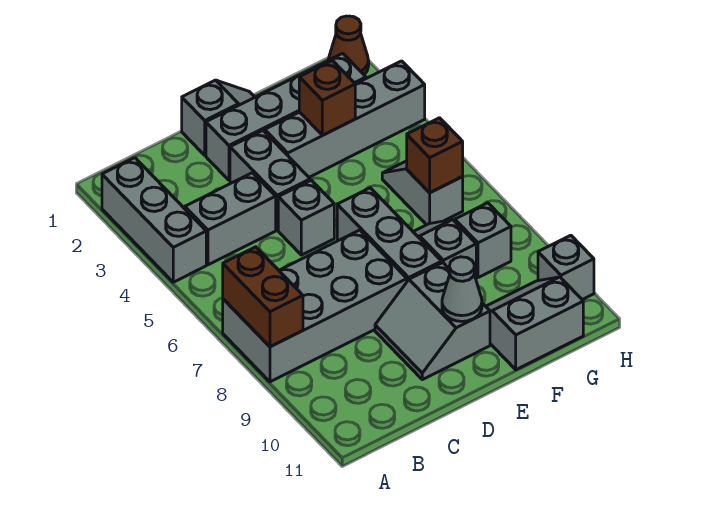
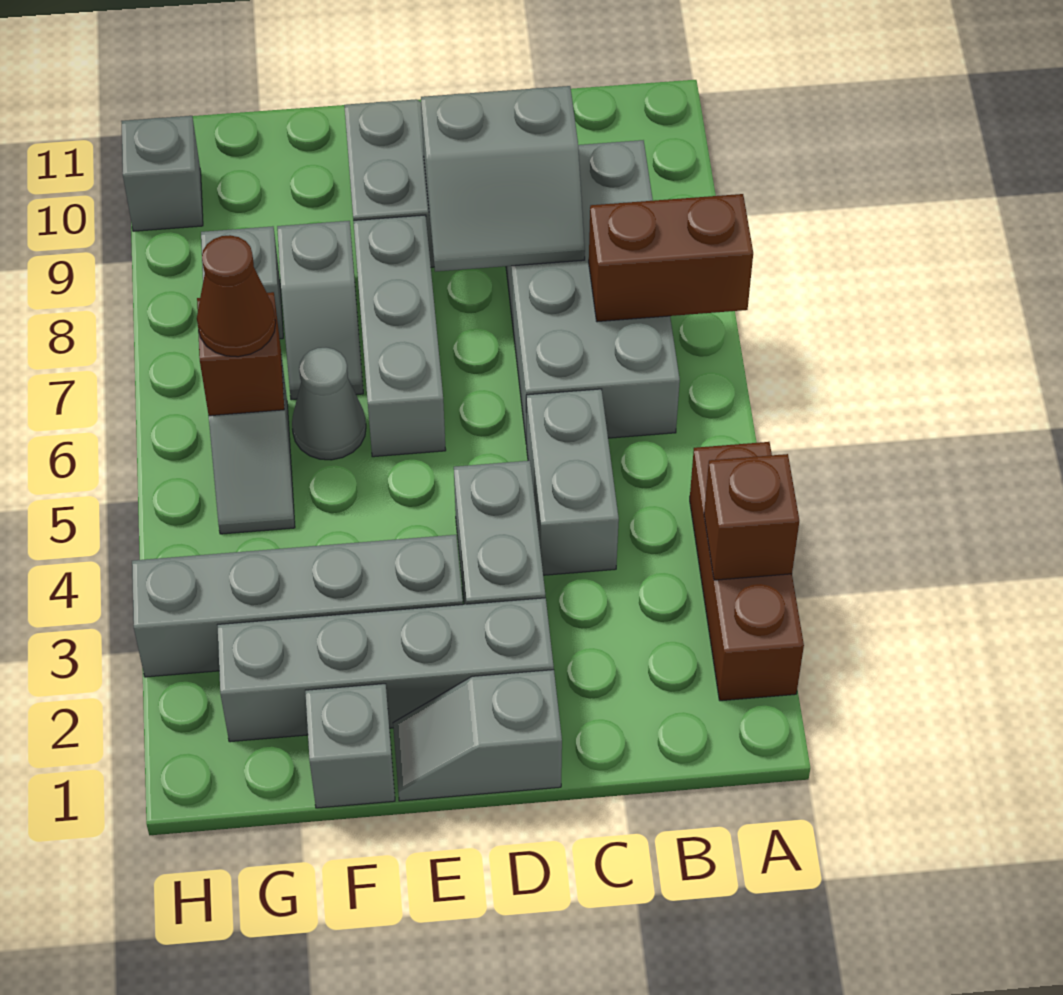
grey brick A2:A4 level 1 -> brown brick A2:A4 level 1
grey brick A7:D8 level 1 -> grey brick B6:C9 level 1
brown brick A7:A8 level 2 -> brown brick A7:B7 level 2
grey brick B4:C4 level 1 -> grey brick C4:C5 level 1
grey brick D5 level 1 -> grey brick F1 level 1
grey cone E10 level 2 -> grey cone F6 level 1
brown brick F3 level 2 -> brown brick A3 level 2
grey slope F10:G11 level 1 top 11 -> grey slope C8:D9 level 2 top 9
brown cone H1 level 1 -> brown cone G6 level 3

